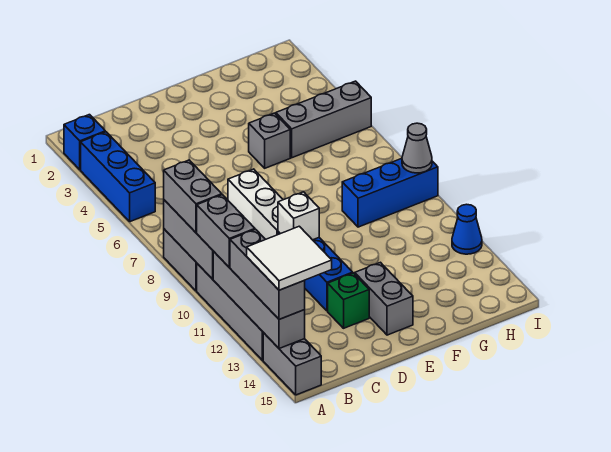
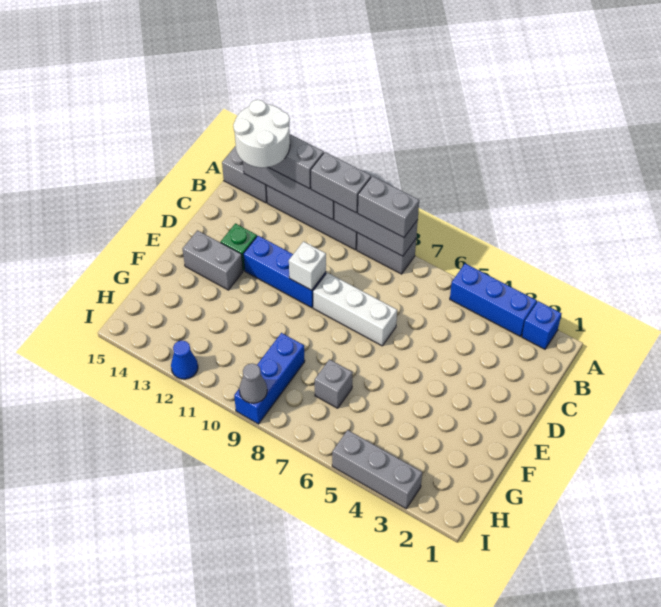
white tile A13:B14 level 4 -> white round brick A13:B14 level 4
grey brick F5 level 1 -> grey brick G7 level 1
grey brick G5:I5 level 1 -> grey brick I3:I5 level 1

